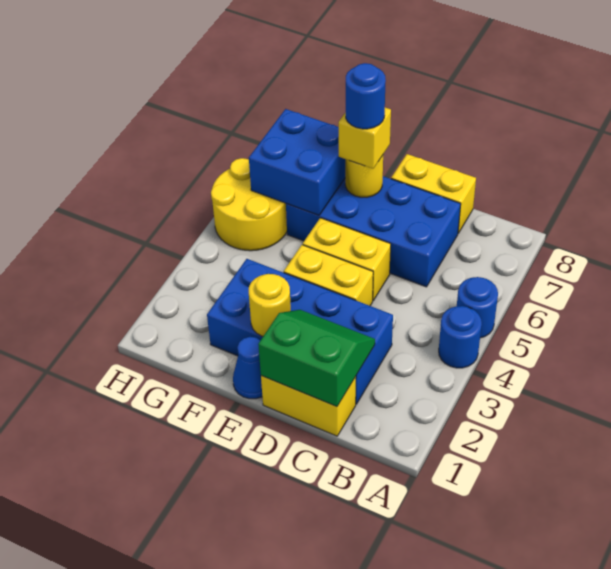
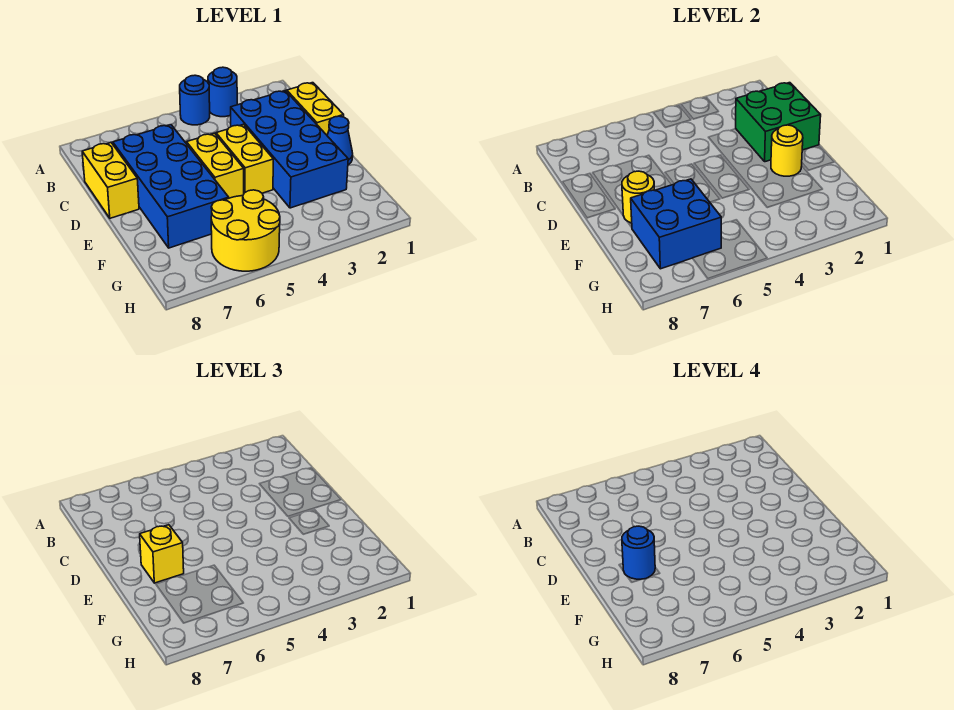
blue round brick A5 level 1 -> blue round brick A3 level 1
green slope C1:D2 level 2 top 1 -> green brick C1:D2 level 2

